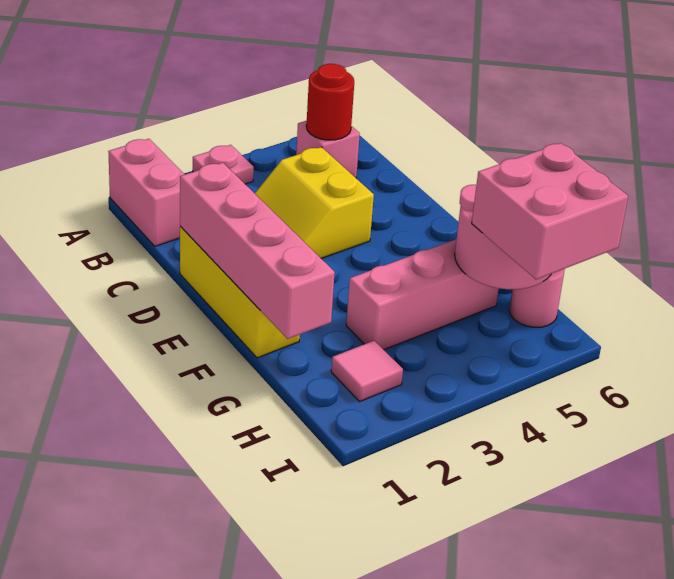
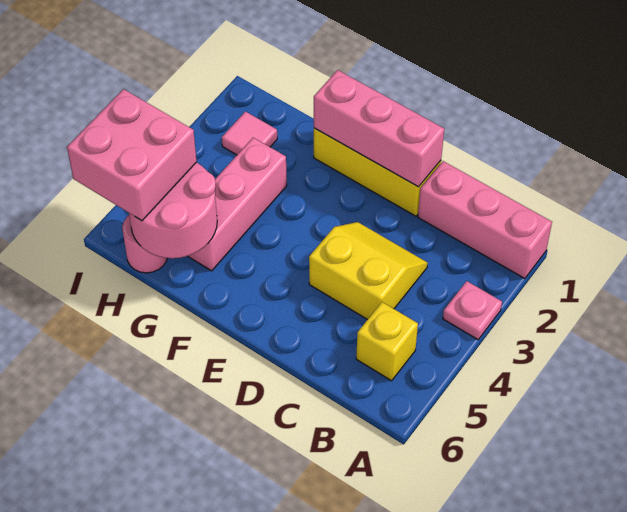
pink brick A1:B1 level 1 -> pink brick A1:C1 level 1
pink brick B5 level 1 -> yellow brick B5 level 1
red round brick B5 level 2 -> none
pink brick D1:G1 level 2 -> pink brick D1:F1 level 2

